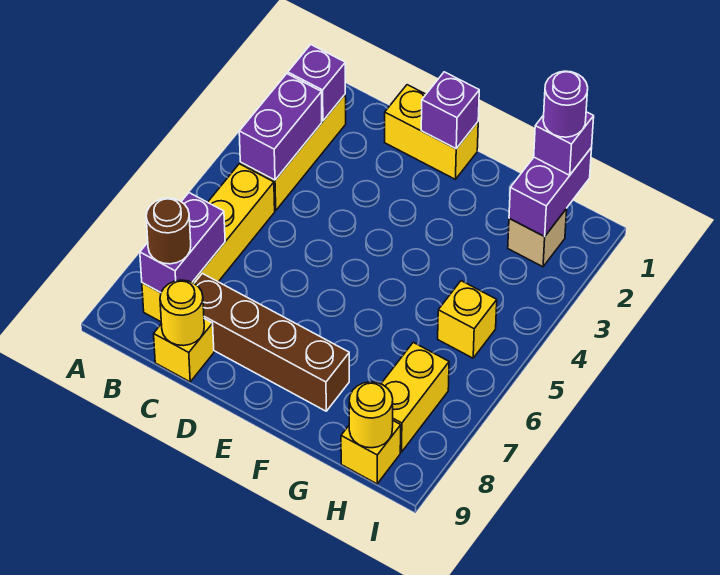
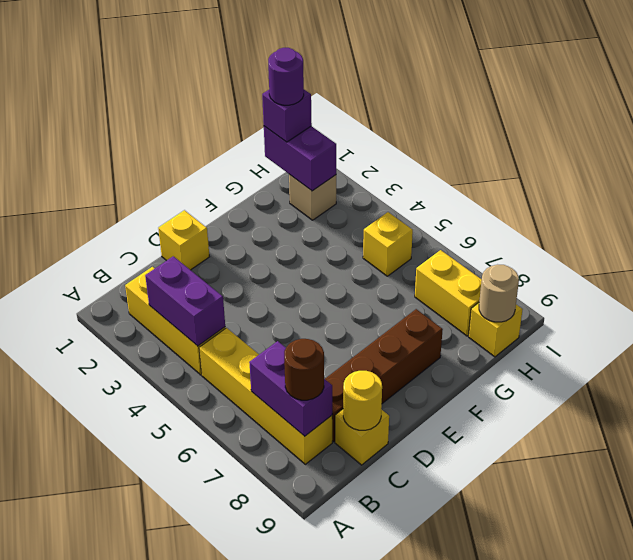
purple brick B2 level 2 -> none
yellow brick D1:E1 level 1 -> yellow brick D1 level 1
purple brick E1 level 2 -> none
yellow round brick H9 level 2 -> tan round brick H9 level 2

